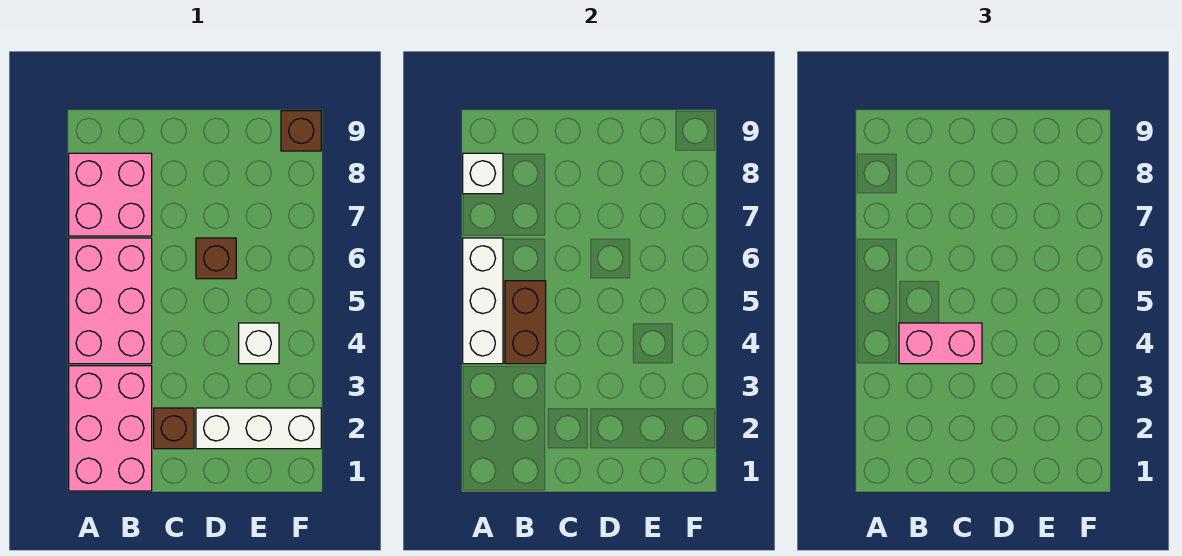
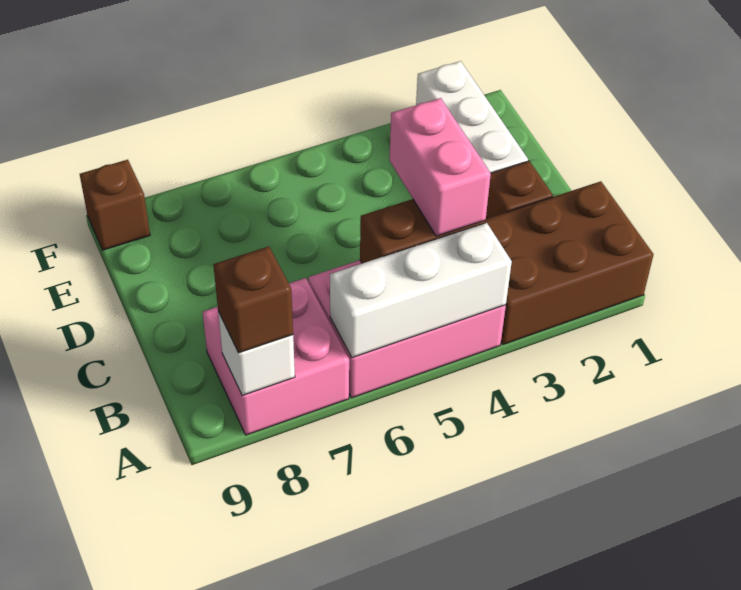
pink brick A1:B3 level 1 -> brown brick A1:B3 level 1
brown brick D6 level 1 -> brown brick A8 level 3
white brick E4 level 1 -> none

